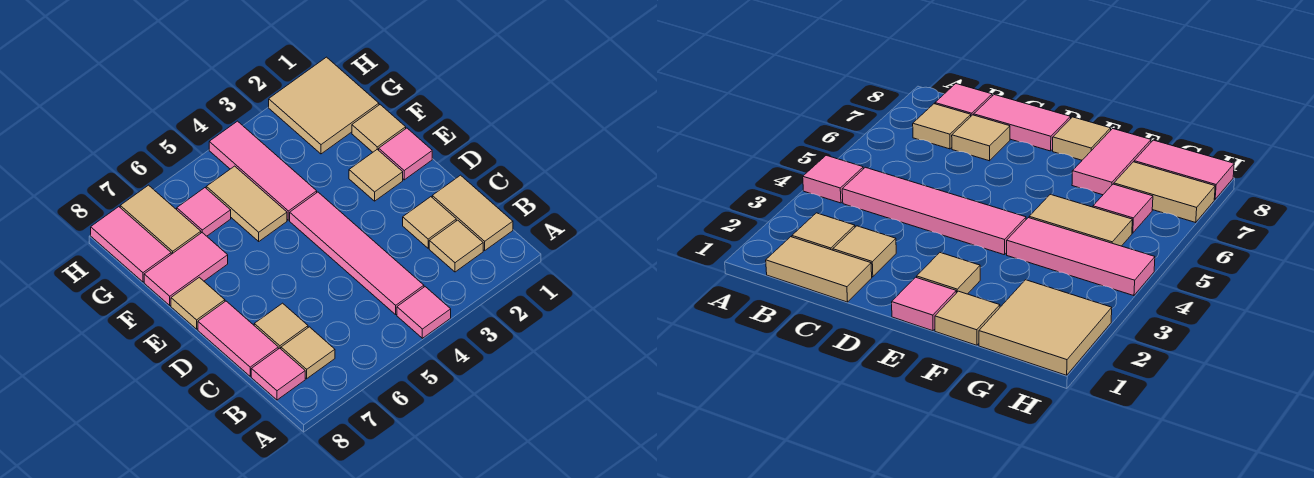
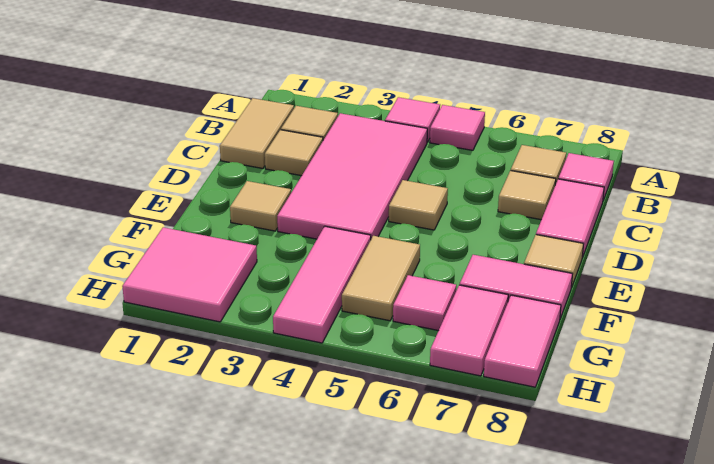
pink tile B4:E4 level 1 -> pink tile B3:E4 level 1
pink tile E1 level 1 -> pink tile A5 level 1
tan tile F1 level 1 -> tan tile D5 level 1
tan tile G1:H2 level 1 -> pink tile G1:H2 level 1
tan tile G7:H7 level 1 -> pink tile G7:H7 level 1

